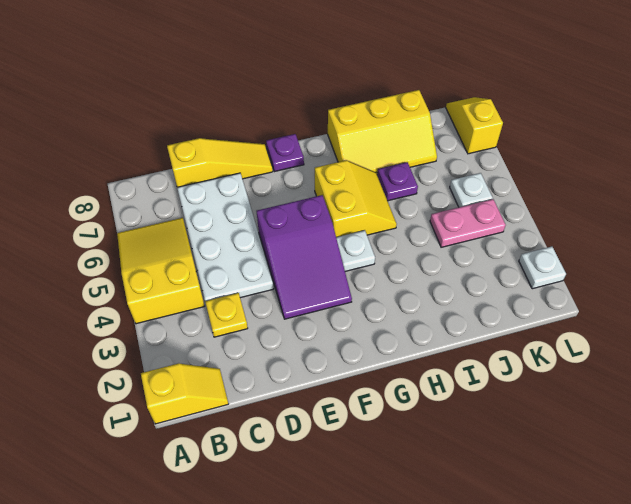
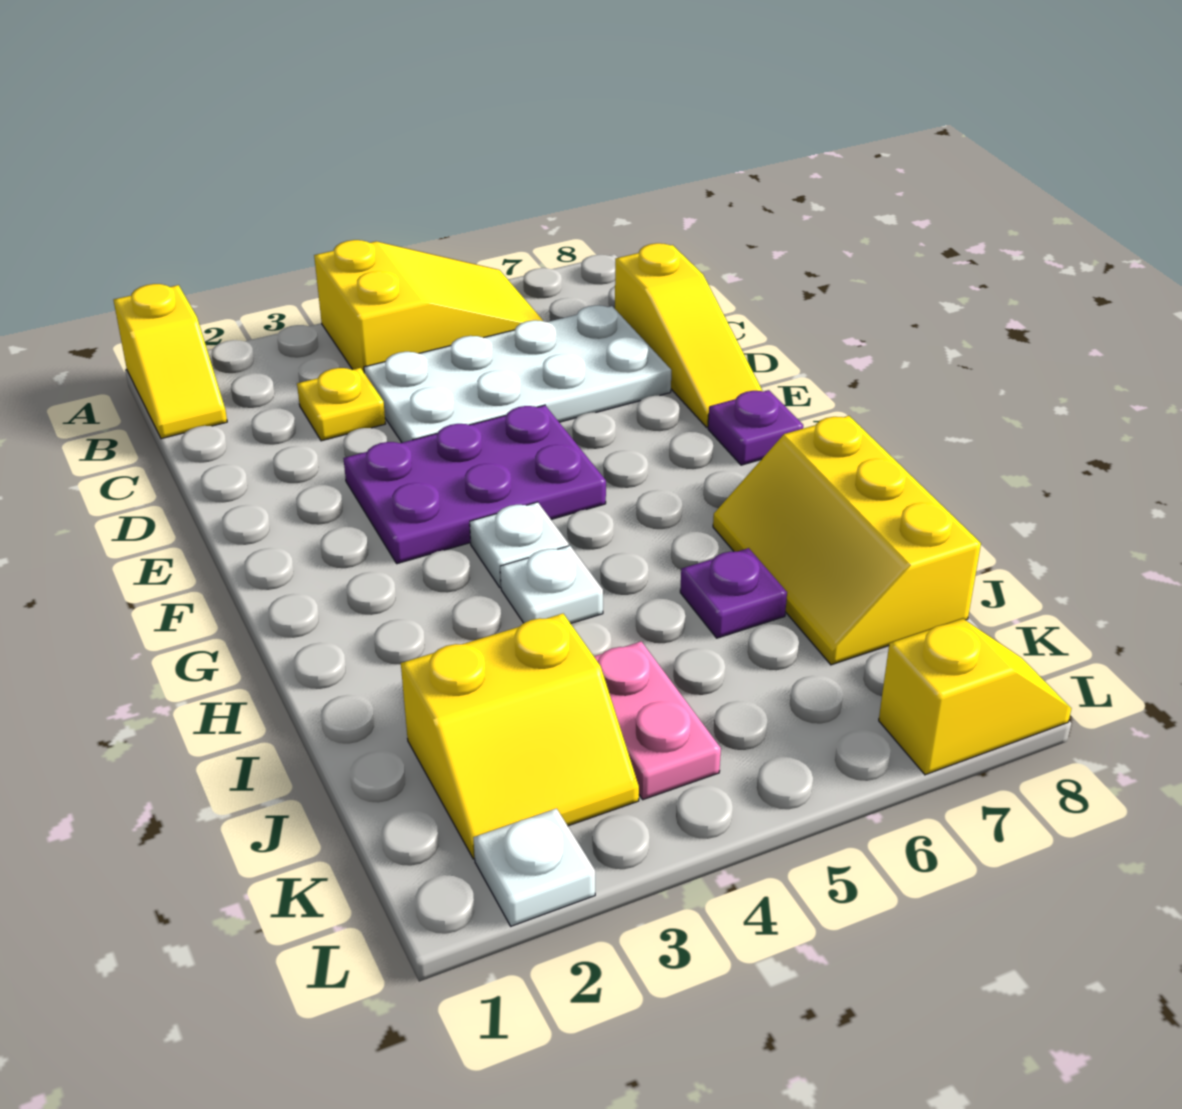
purple slope E3:F5 level 1 top 5 -> purple plate E3:F5 level 1
yellow slope G5:H6 level 1 top G -> yellow slope J2:K3 level 1 top J
white plate K5 level 1 -> white plate H4 level 1

